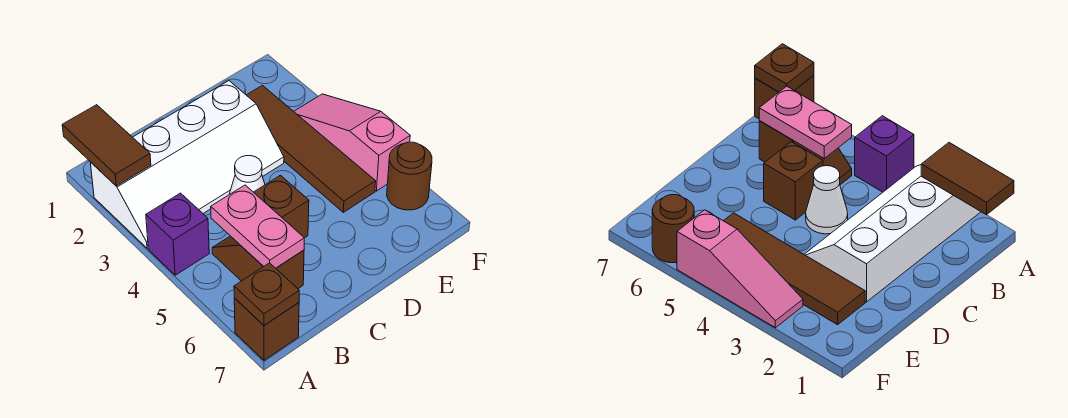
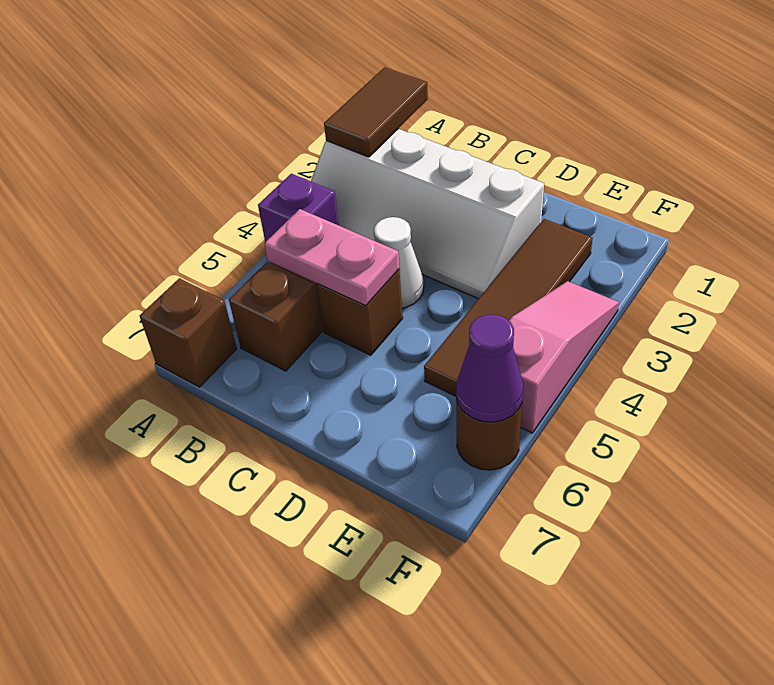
brown plate A7 level 2 -> none
pink plate B5:B6 level 2 -> pink plate B5:C5 level 2
none -> purple cone F6 level 2

